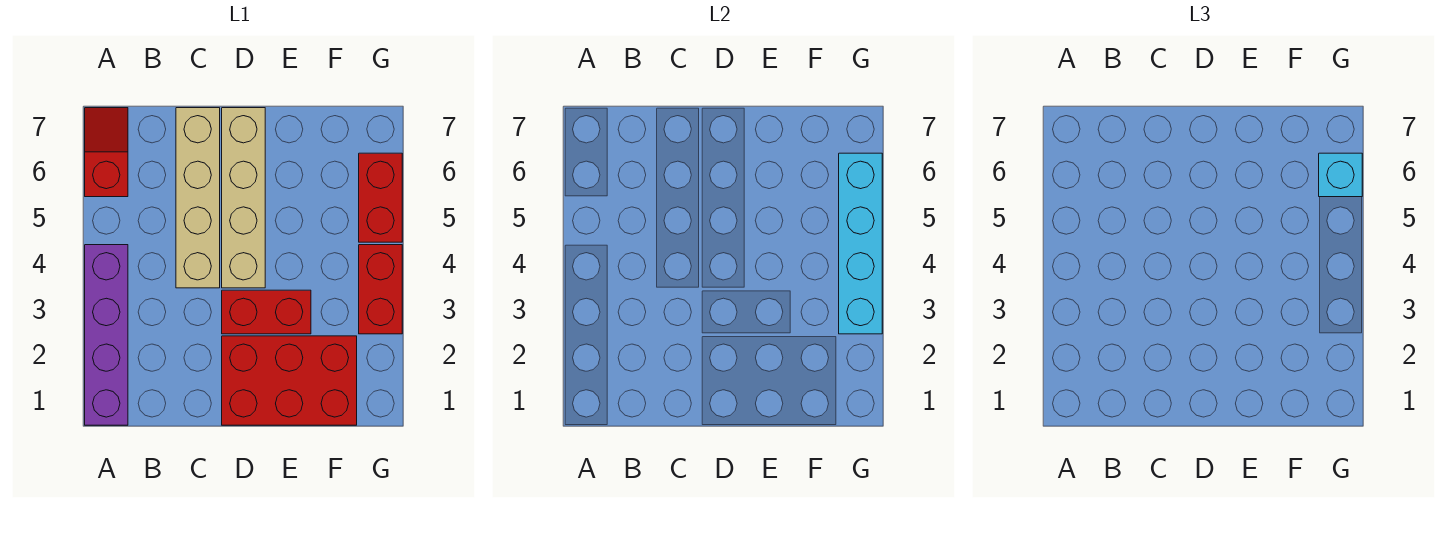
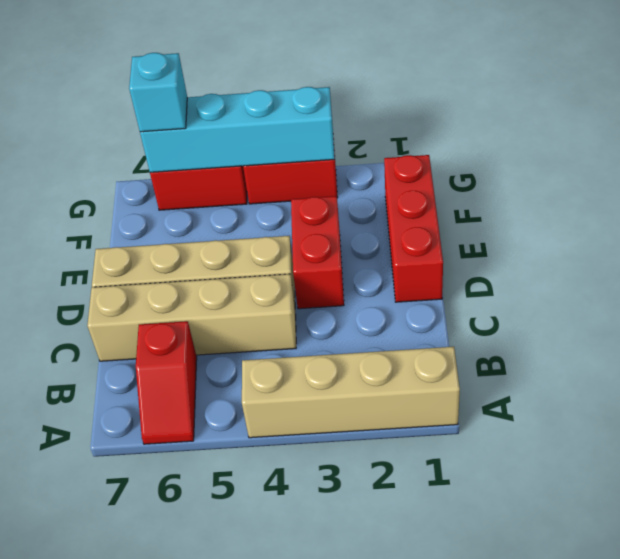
purple brick A1:A4 level 1 -> tan brick A1:A4 level 1
red slope A6:A7 level 1 top 6 -> red slope A6:B6 level 1 top B
red brick D1:F2 level 1 -> red brick D1:F1 level 1

